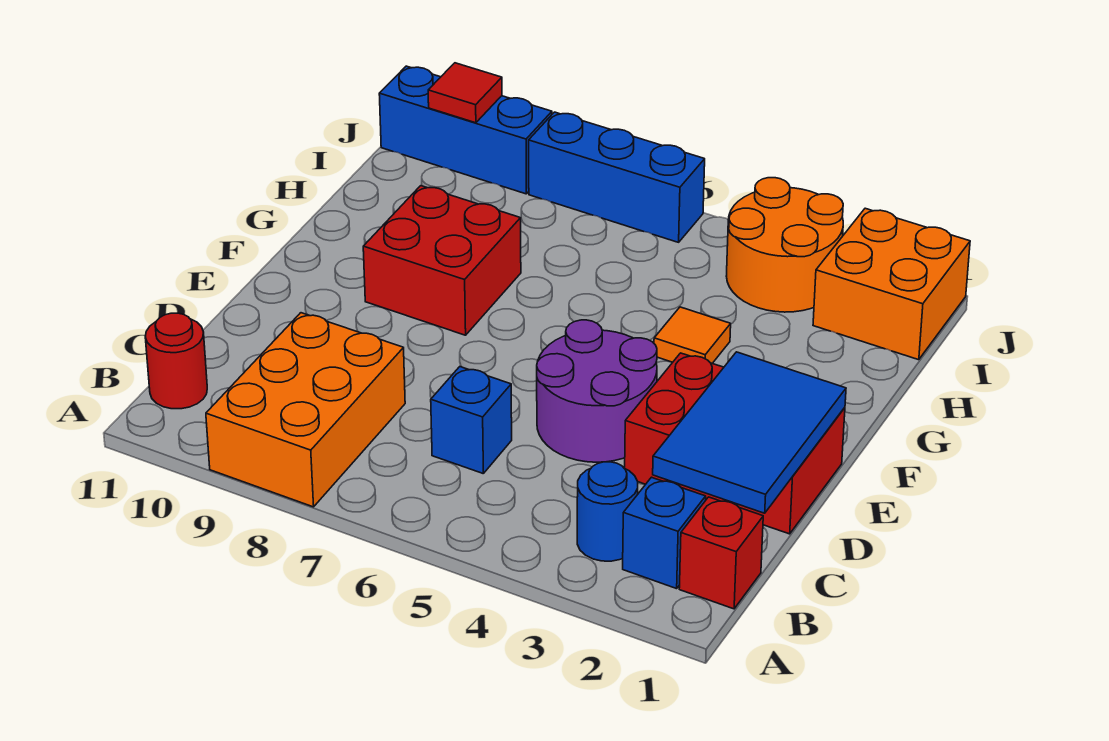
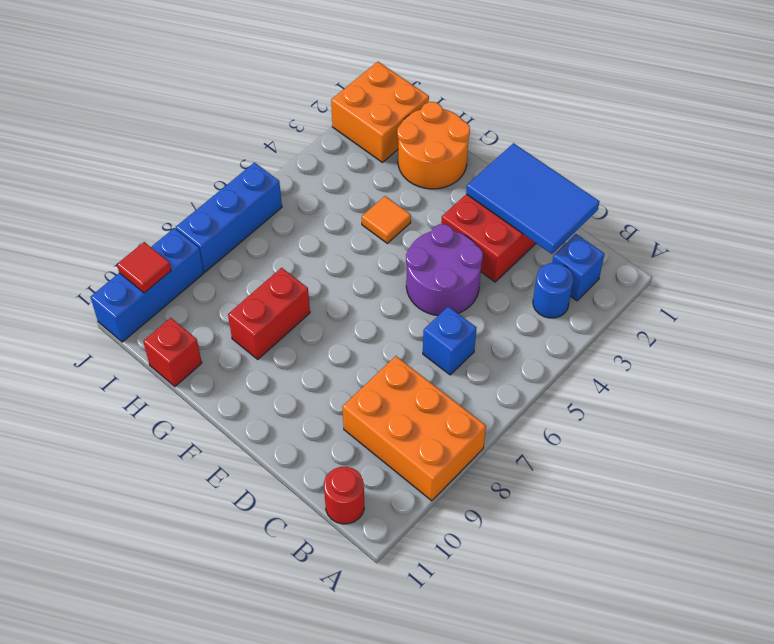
red brick B1 level 1 -> red brick H11 level 1
red brick F8:G9 level 1 -> red brick G8:G9 level 1
orange round brick I3:J4 level 1 -> orange round brick G1:H2 level 1

